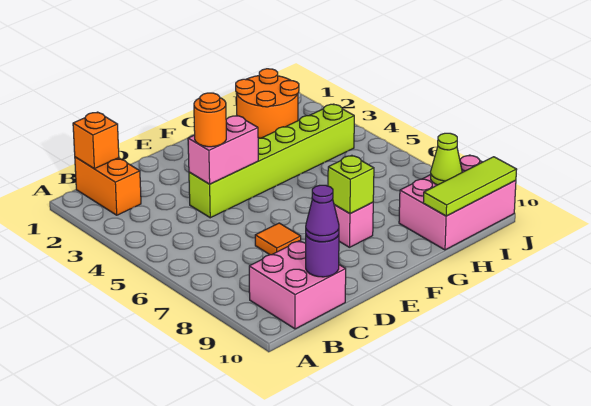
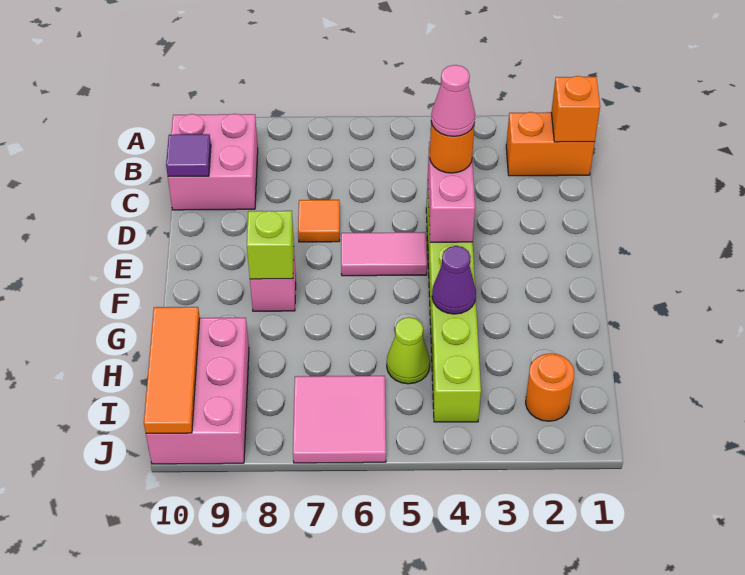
purple round brick C10 level 2 -> purple tile C10 level 2
purple cone C10 level 3 -> purple cone G4 level 2
none -> pink cone D4 level 4
none -> pink tile E5:E6 level 1
orange round brick H1:I2 level 1 -> orange round brick I2 level 1
lime tile H10:J10 level 2 -> orange tile H10:J10 level 2
none -> pink tile I6:J7 level 1
lime cone I9 level 2 -> lime cone H5 level 1

